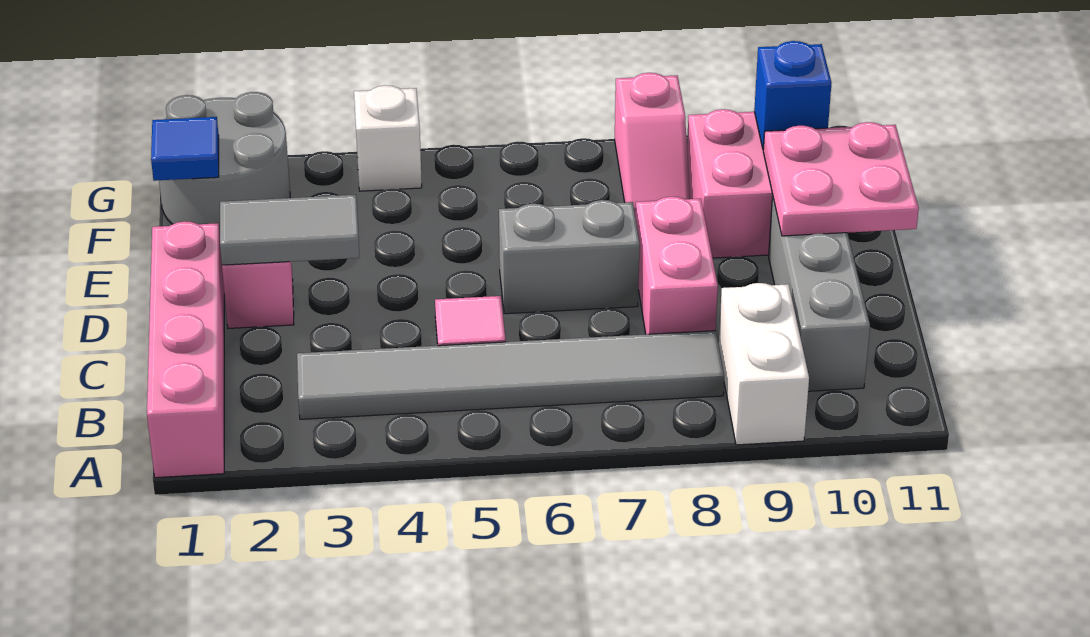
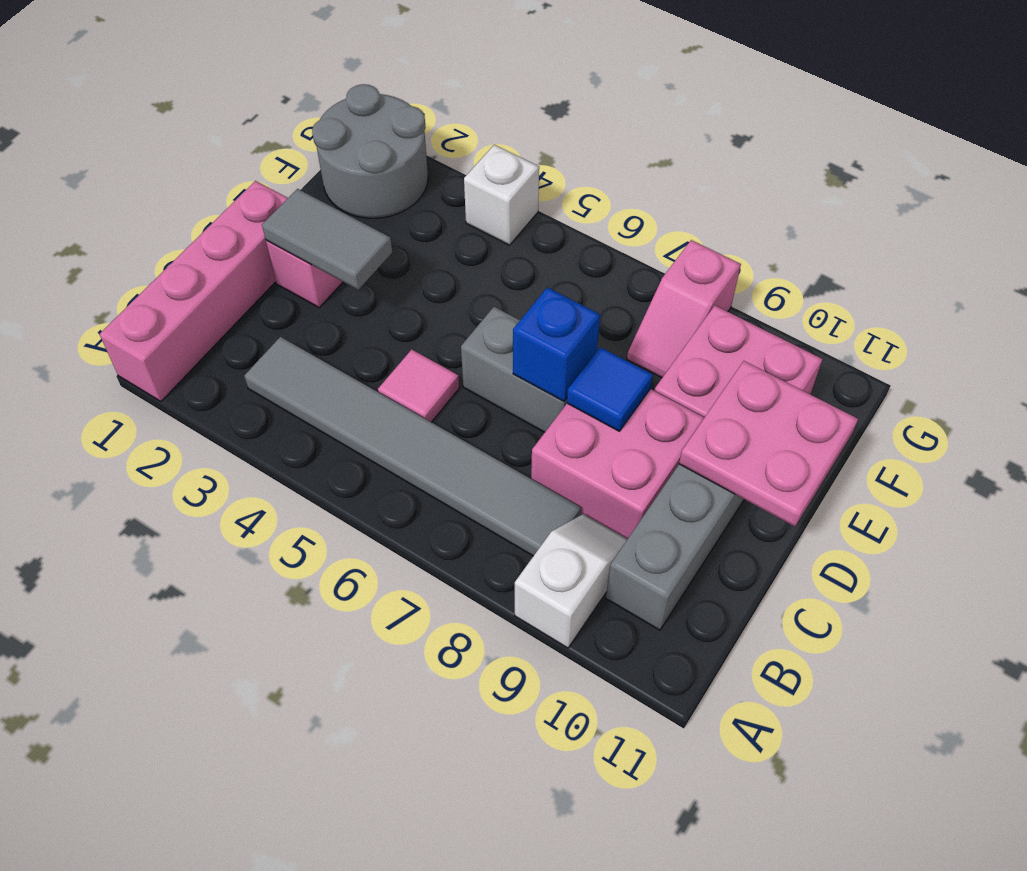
white brick A9:B9 level 1 -> white slope A9:B9 level 1 top A
pink brick C8:D8 level 1 -> pink brick C8:D9 level 1
blue tile F1 level 2 -> blue tile D8 level 2
blue brick F10 level 2 -> blue brick D7 level 2

